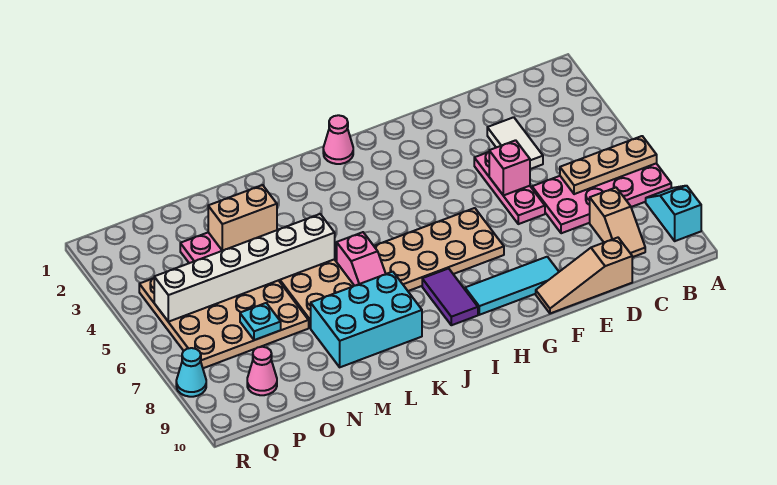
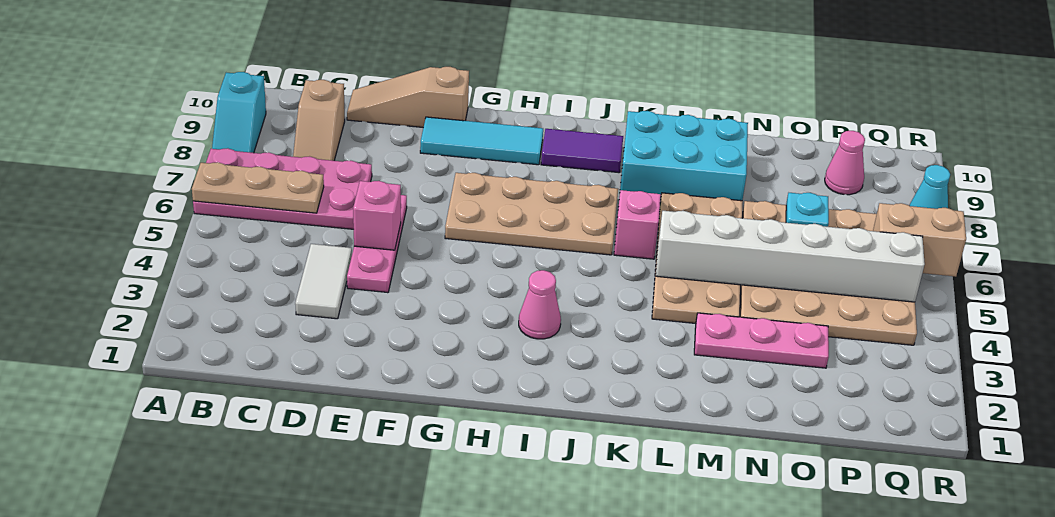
tan slope C8:C9 level 1 top 8 -> tan slope C8:C9 level 1 top 9
tan slope D10:F10 level 1 top D -> tan slope D10:F10 level 1 top F
pink cone I1 level 1 -> pink cone I3 level 1
purple tile I8:I9 level 1 -> purple tile I9:J9 level 1
tan brick M3:N3 level 2 -> tan brick Q6:R6 level 2

